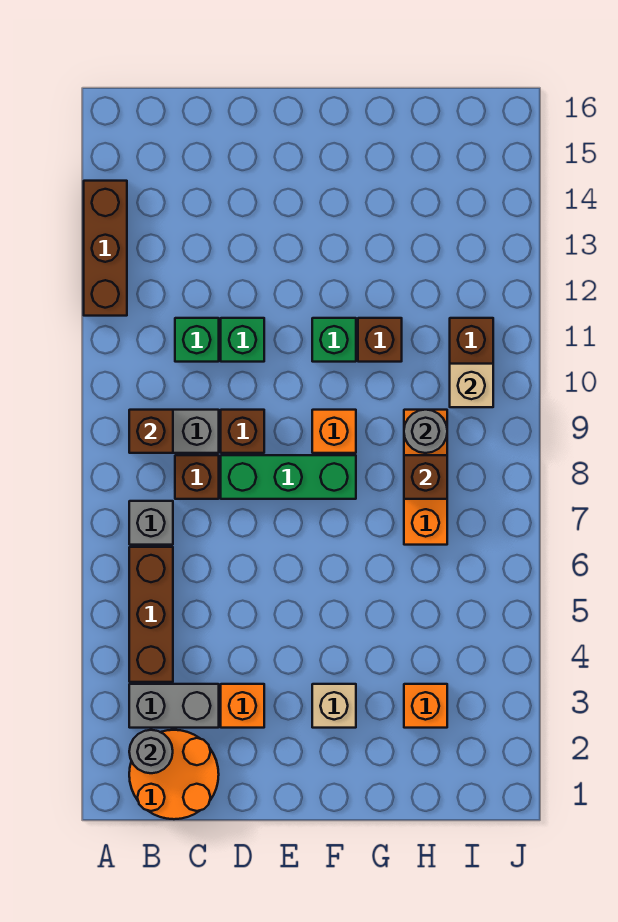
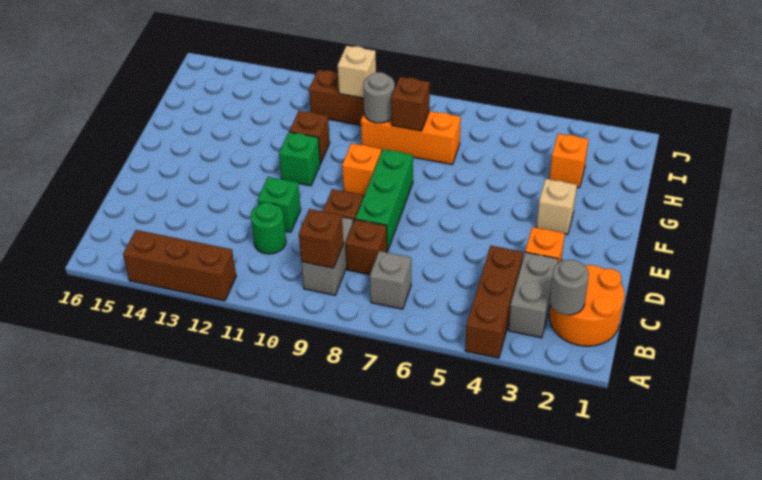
brown brick B4:B6 level 1 -> brown brick A4:C4 level 1
green brick C11 level 1 -> green round brick C11 level 1

